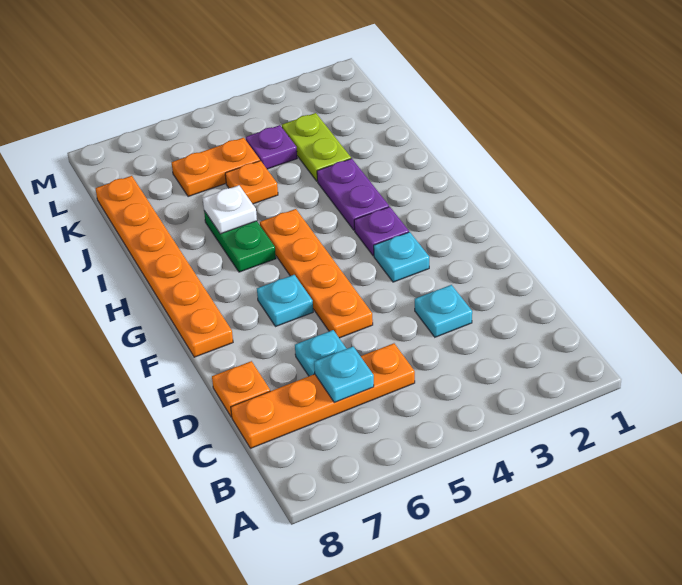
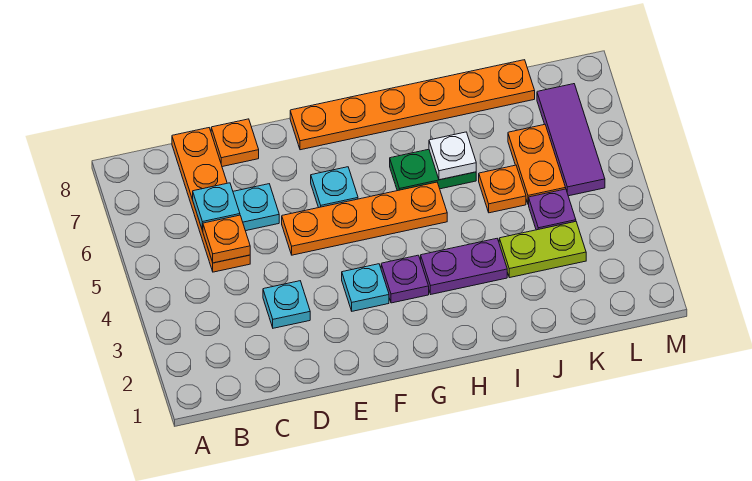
none -> orange plate C5 level 2
none -> purple tile L5:L7 level 1

